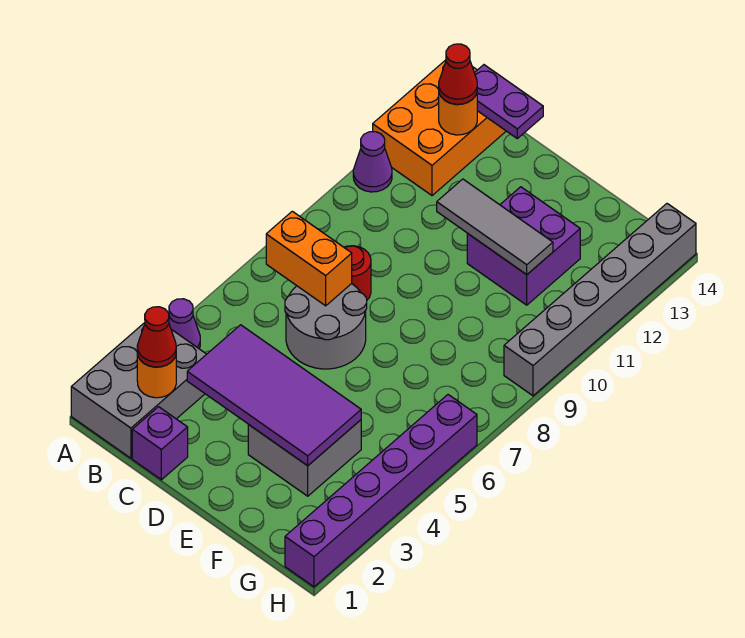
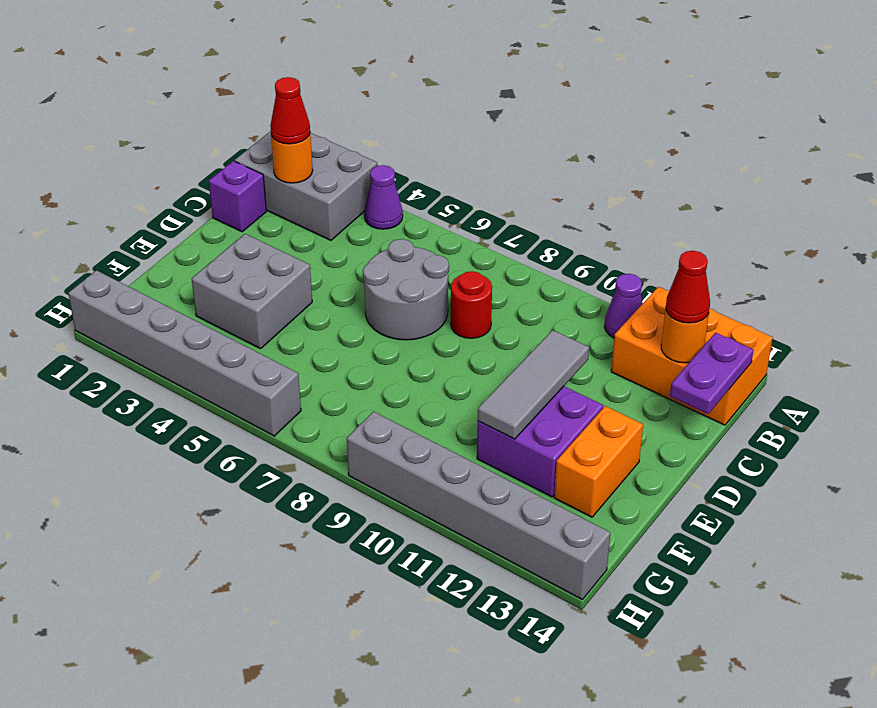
orange brick B7:C7 level 2 -> orange brick E13:F13 level 1
purple tile C3:F4 level 2 -> none
purple brick H1:H6 level 1 -> grey brick H1:H6 level 1

